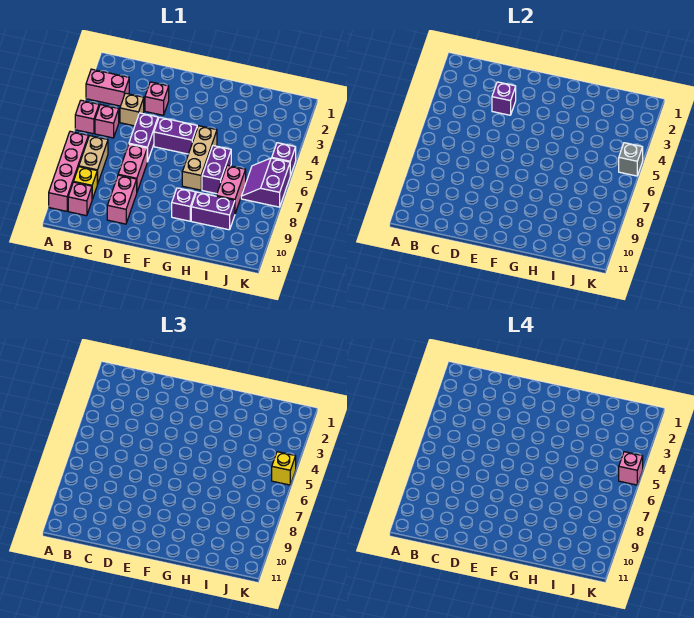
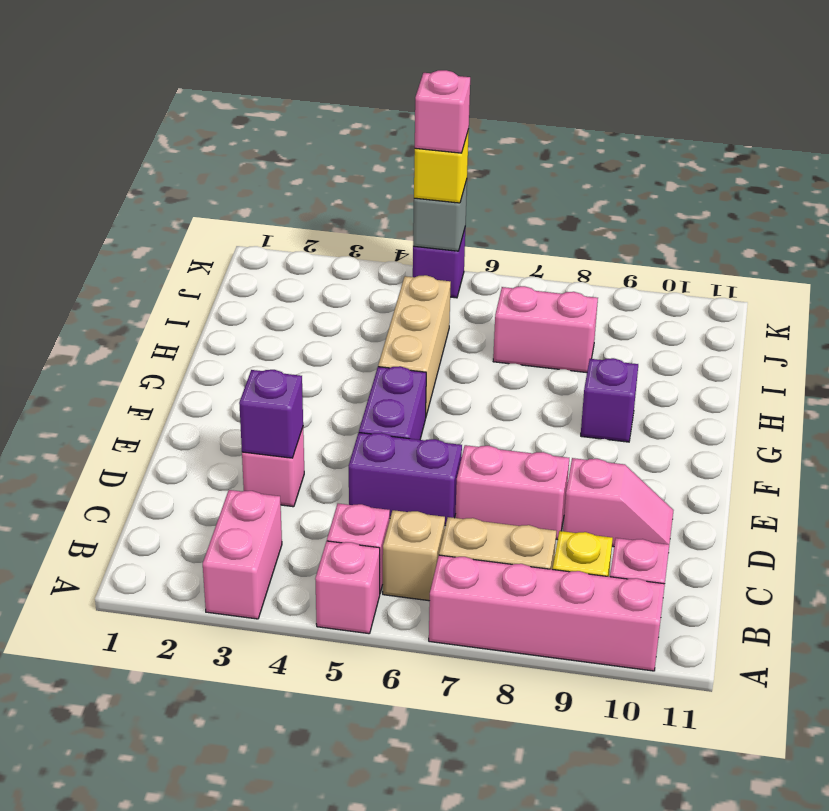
tan brick C4 level 1 -> tan brick B6 level 1
pink brick D9:D10 level 1 -> pink slope D9:D10 level 1 top 9
tan brick G5:G7 level 1 -> tan brick G5:I5 level 1
purple brick H6:H7 level 1 -> none
purple brick H9:I9 level 1 -> none
purple slope J6:K7 level 1 top K -> none

